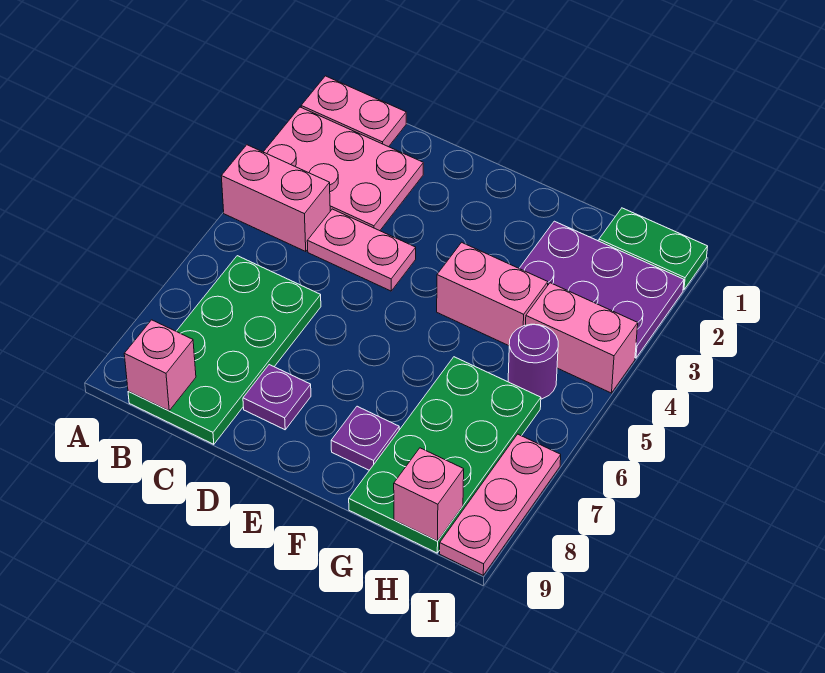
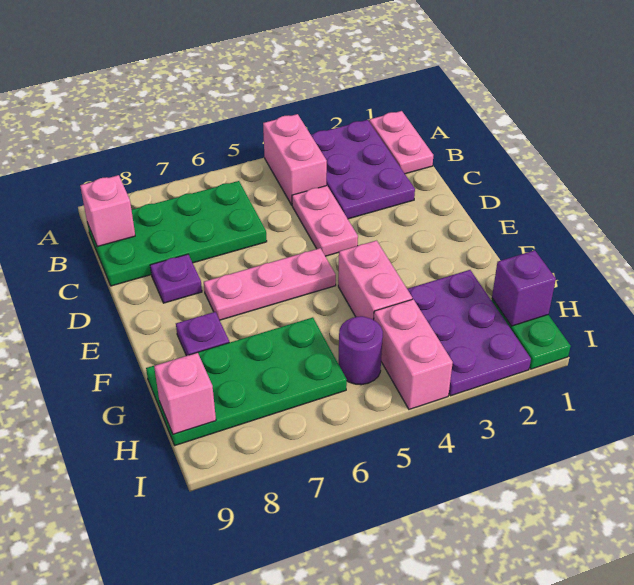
pink plate A2:C3 level 1 -> purple plate A2:C3 level 1
none -> purple brick H1 level 2
pink plate I7:I9 level 1 -> pink plate E5:E7 level 1

